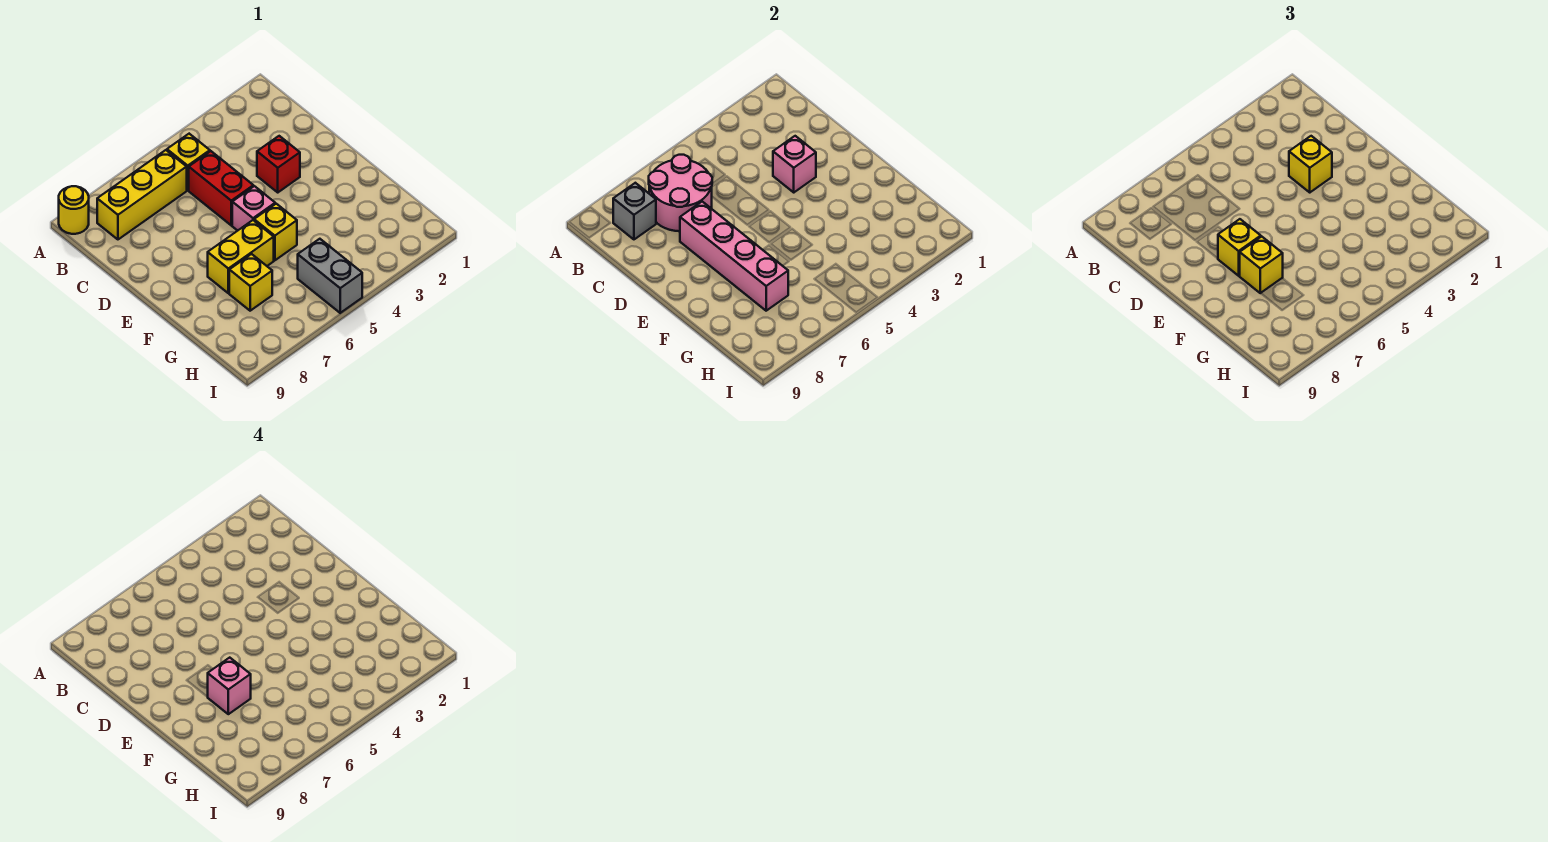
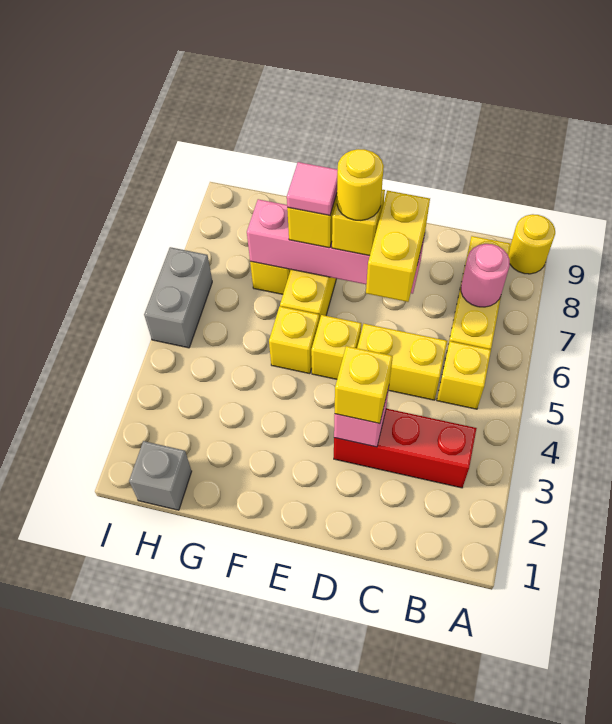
pink round brick B6:C7 level 2 -> pink round brick B7 level 2
grey brick B8 level 2 -> grey brick H1 level 1
red brick C5:D5 level 1 -> yellow brick C5:D5 level 1
red brick D3 level 1 -> red brick B3:D3 level 1
none -> yellow brick D6:D7 level 3
pink brick E5 level 1 -> yellow brick E5 level 1
none -> yellow round brick E7 level 4
pink brick F7 level 4 -> pink tile F7 level 4
grey brick H5:I5 level 1 -> grey brick I5:I6 level 1

